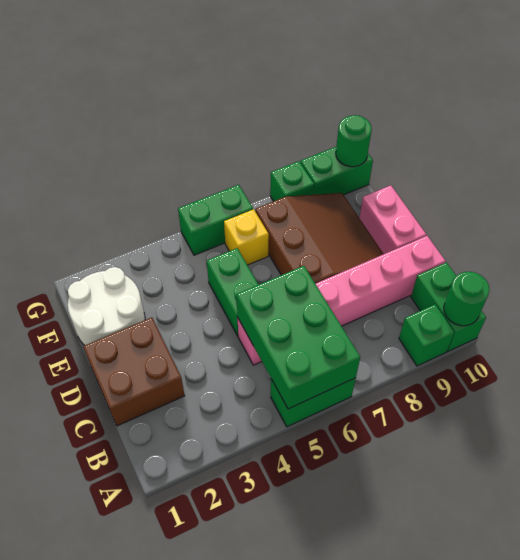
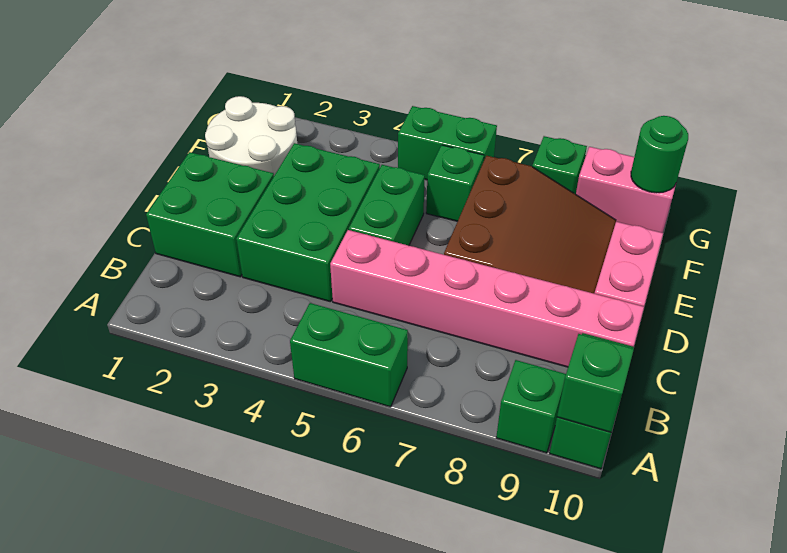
green brick A5:C6 level 2 -> green brick C3:E4 level 1
green round brick A10 level 2 -> green brick A10 level 2
brown brick C1:D2 level 1 -> green brick C1:D2 level 1
yellow brick F6 level 1 -> green brick F6 level 1
green brick G9:G10 level 1 -> pink brick G9:G10 level 1

